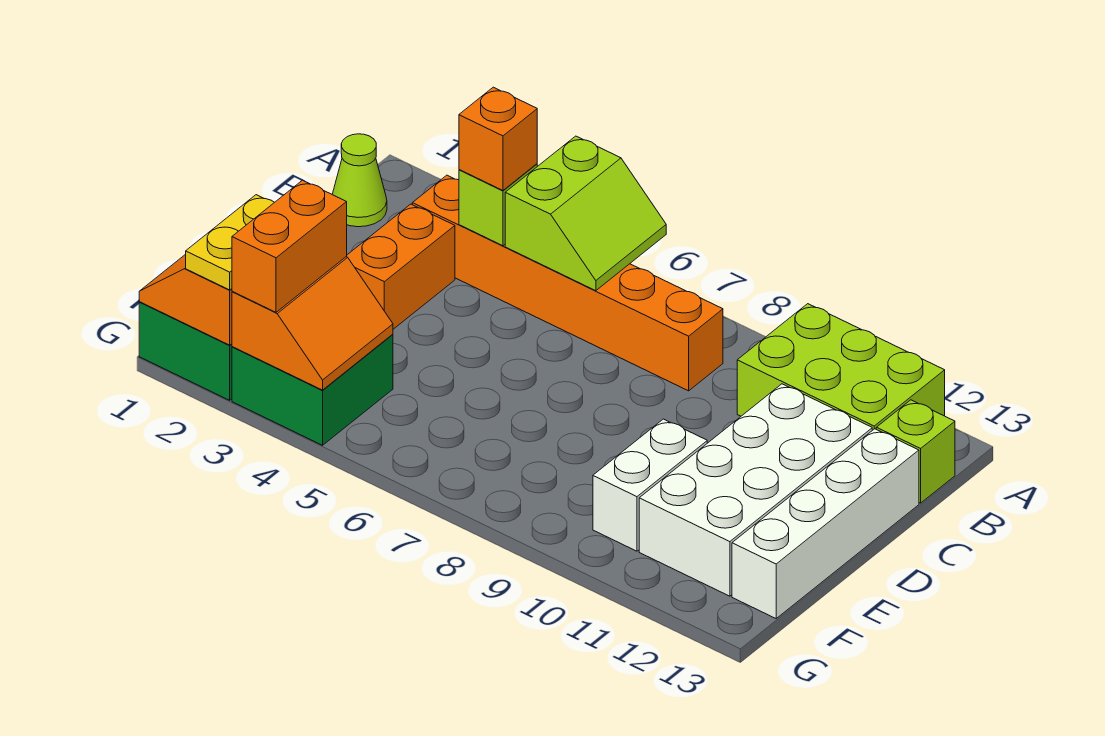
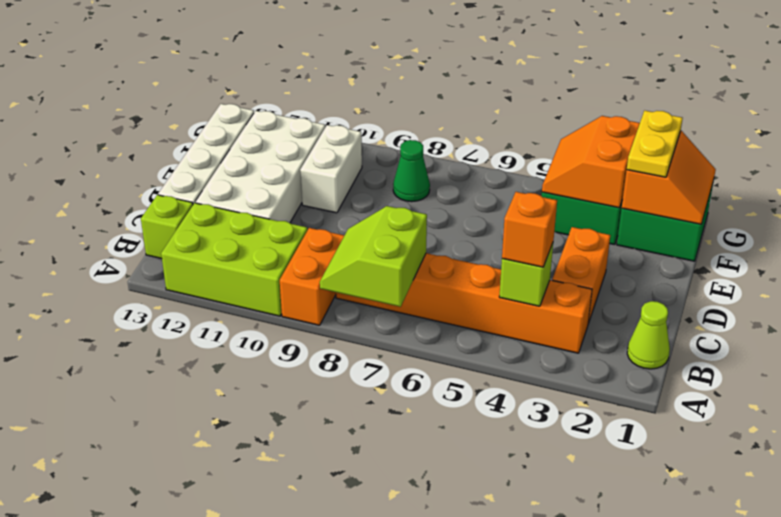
lime slope A5:B6 level 2 top 5 -> lime slope A7:B8 level 2 top 7
orange brick F3:G3 level 3 -> orange brick A9:B9 level 1
none -> green cone F8 level 1

